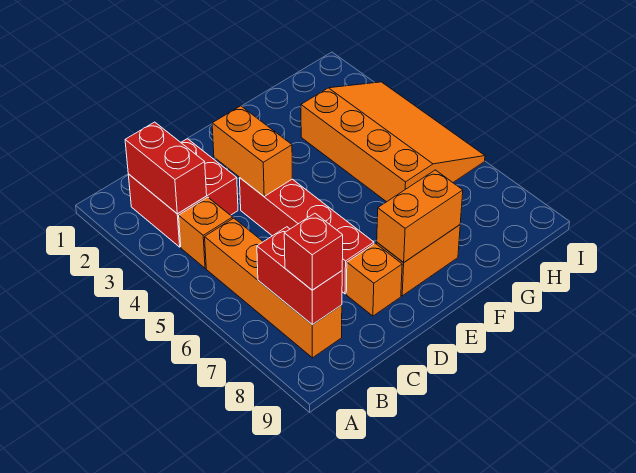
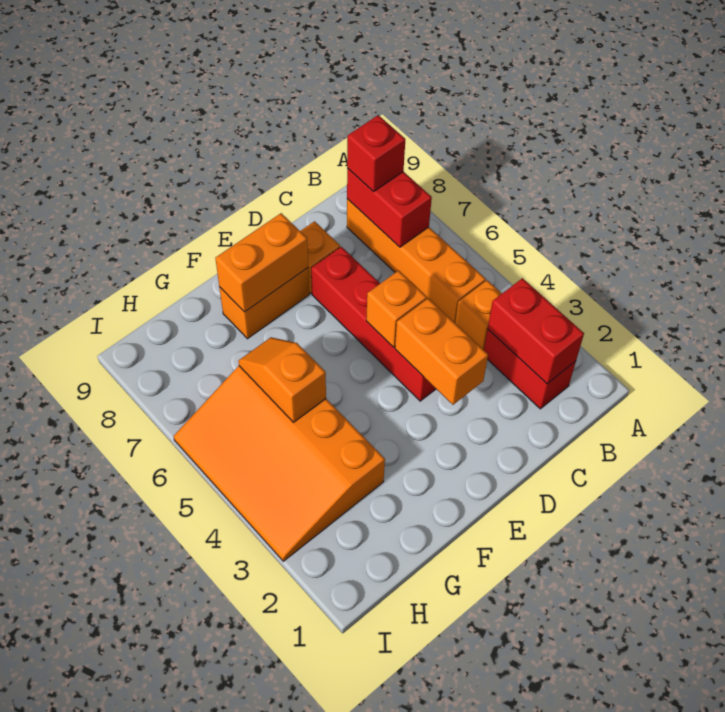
red brick B2:C3 level 1 -> red brick B2:B3 level 1
none -> orange brick D5 level 2
none -> orange slope G5:G6 level 2 top 5

